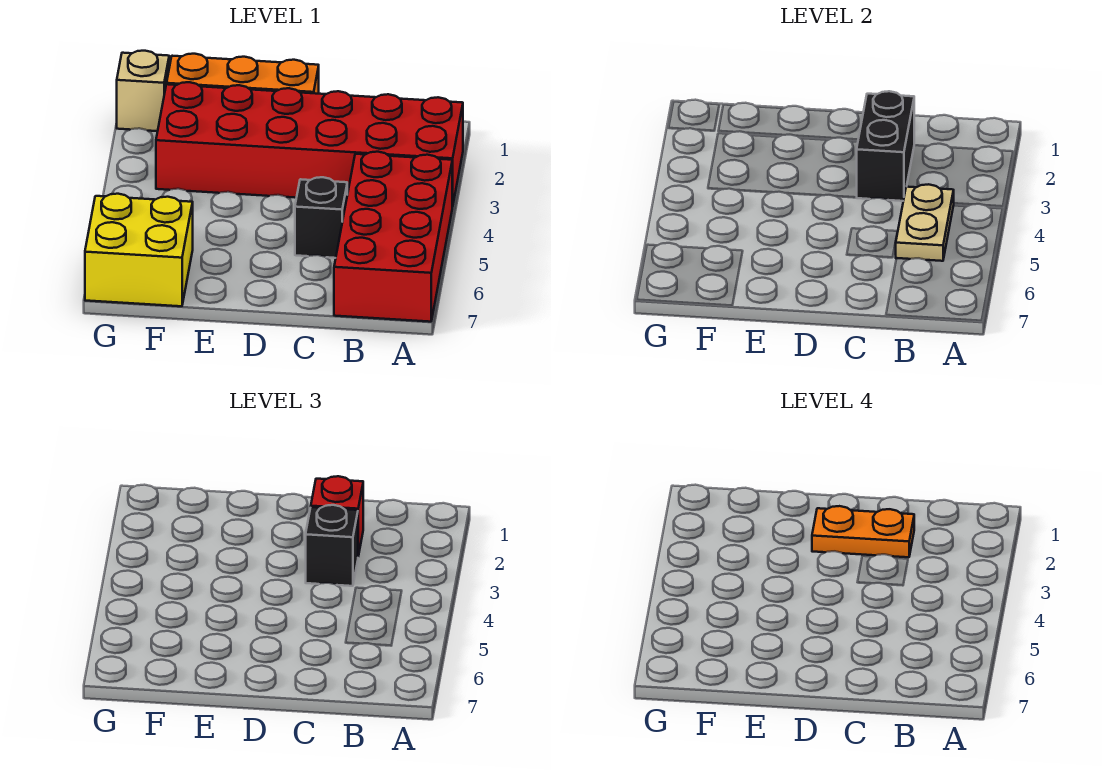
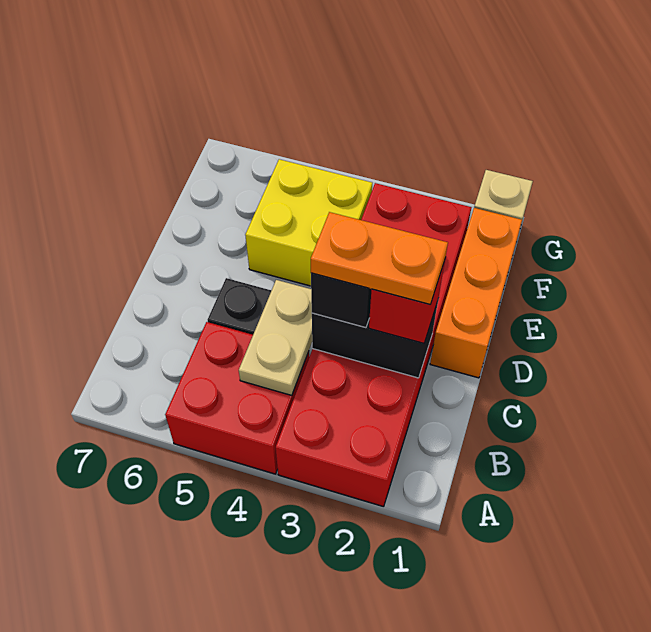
red brick A4:B7 level 1 -> red brick A4:B5 level 1
tan plate B4:B5 level 2 -> tan plate B4:C4 level 2
orange plate C2:D2 level 4 -> orange plate C2:C3 level 4
yellow brick F6:G7 level 1 -> yellow brick E4:F5 level 1

